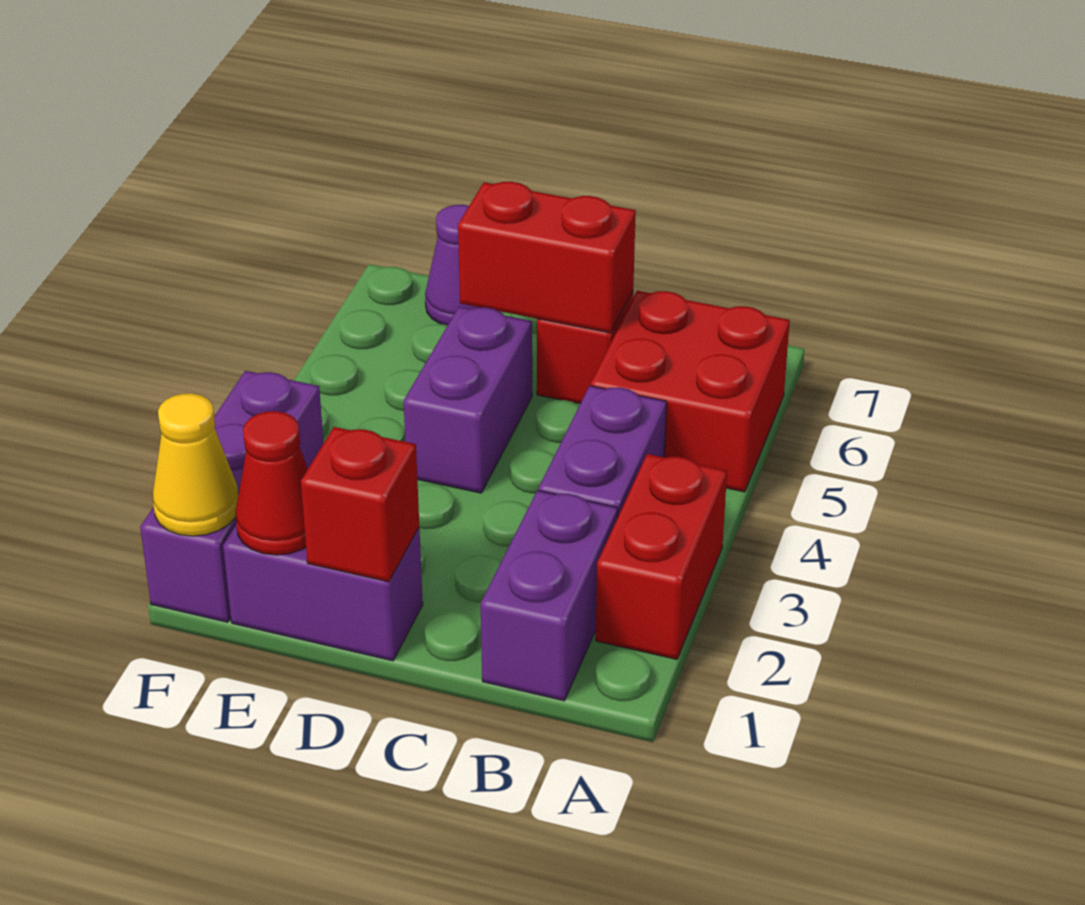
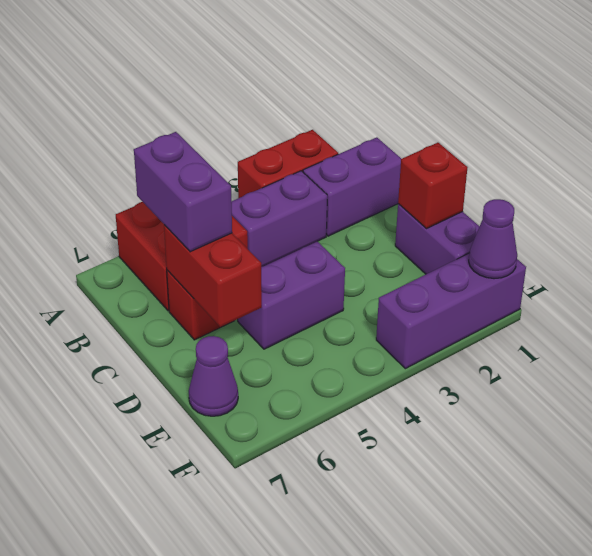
none -> purple brick B6:C6 level 3
red cone E1 level 2 -> none
yellow cone F1 level 2 -> purple cone F1 level 2

